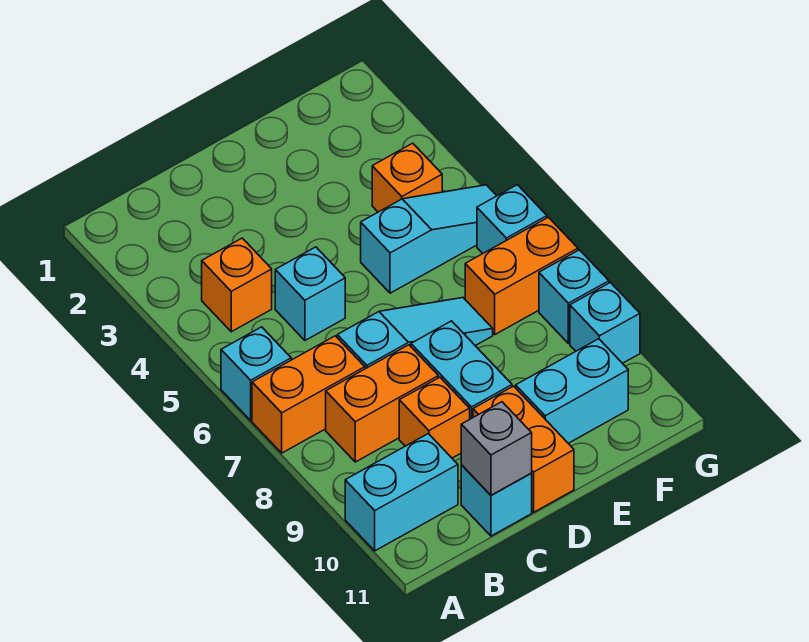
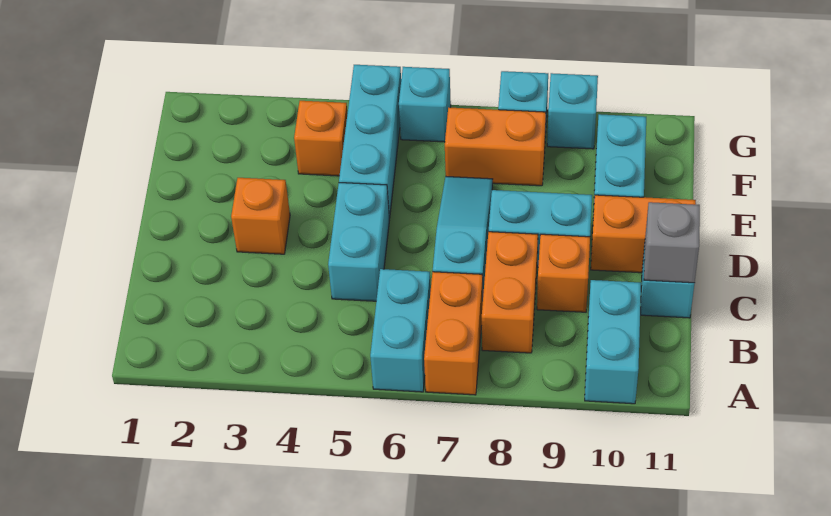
cyan brick A6 level 1 -> cyan brick A6:B6 level 1
orange brick B4 level 1 -> orange brick D3 level 1
cyan brick C5 level 1 -> cyan brick C5:D5 level 1
cyan slope E5:G5 level 1 top E -> cyan brick E5:G5 level 1
orange brick F7:G7 level 1 -> orange brick F7:F8 level 1

